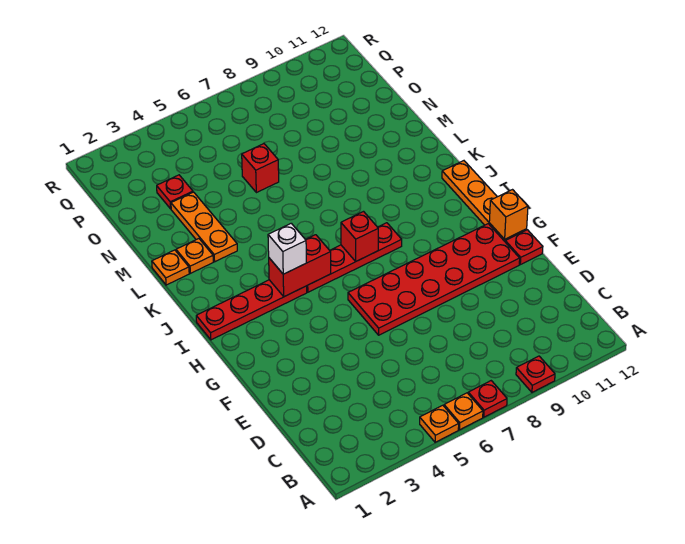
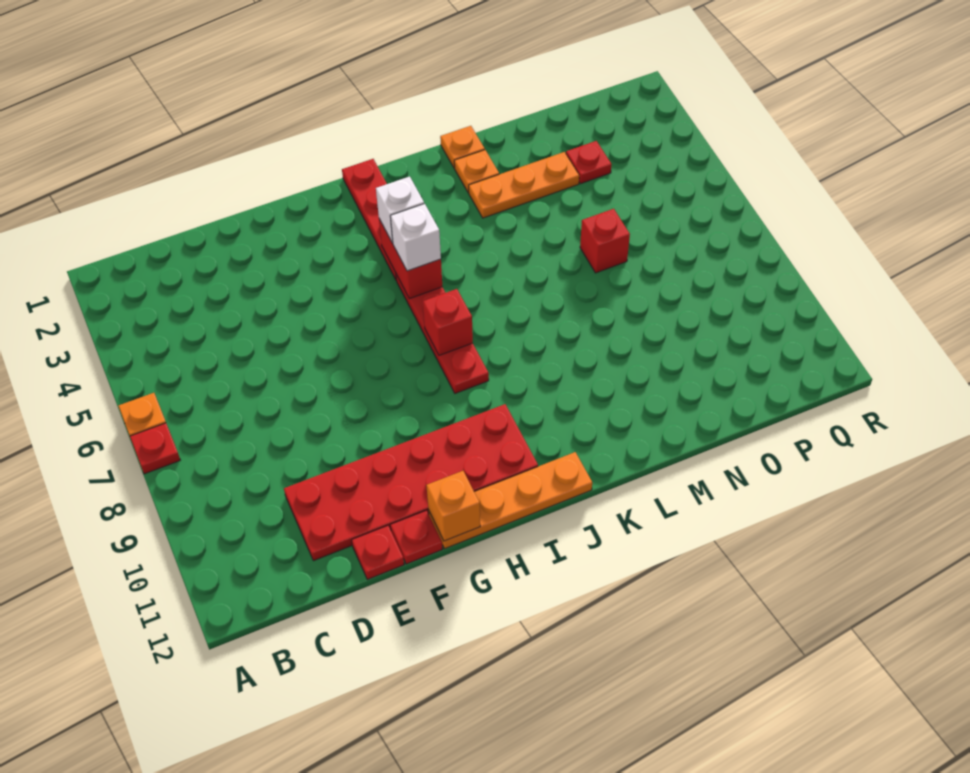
orange plate A5 level 1 -> none
red plate A9 level 1 -> red plate E12 level 1
red plate F6:G11 level 1 -> red plate D10:I11 level 1
none -> white brick I5 level 3

